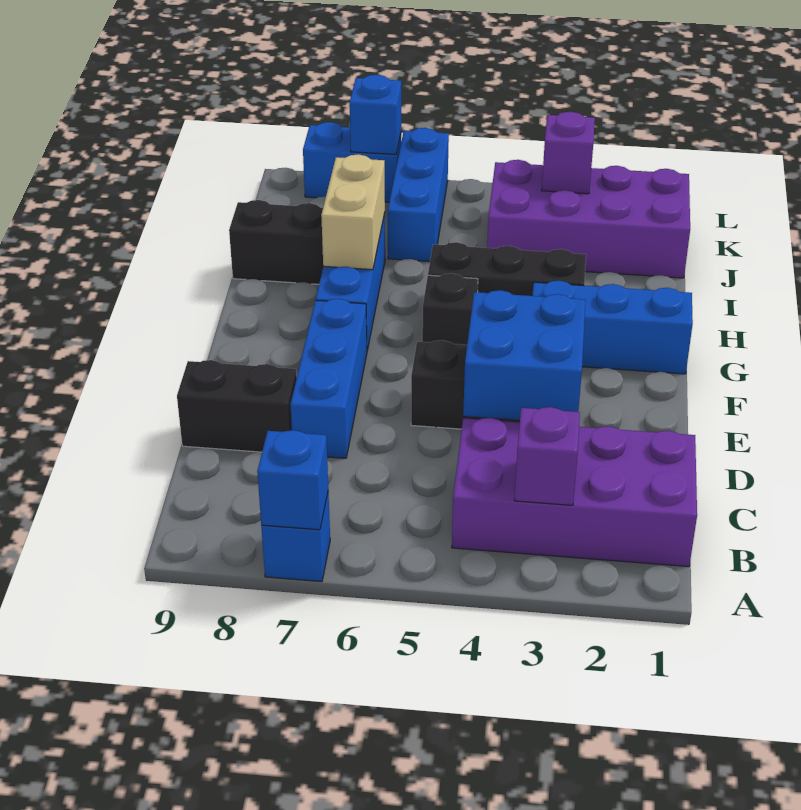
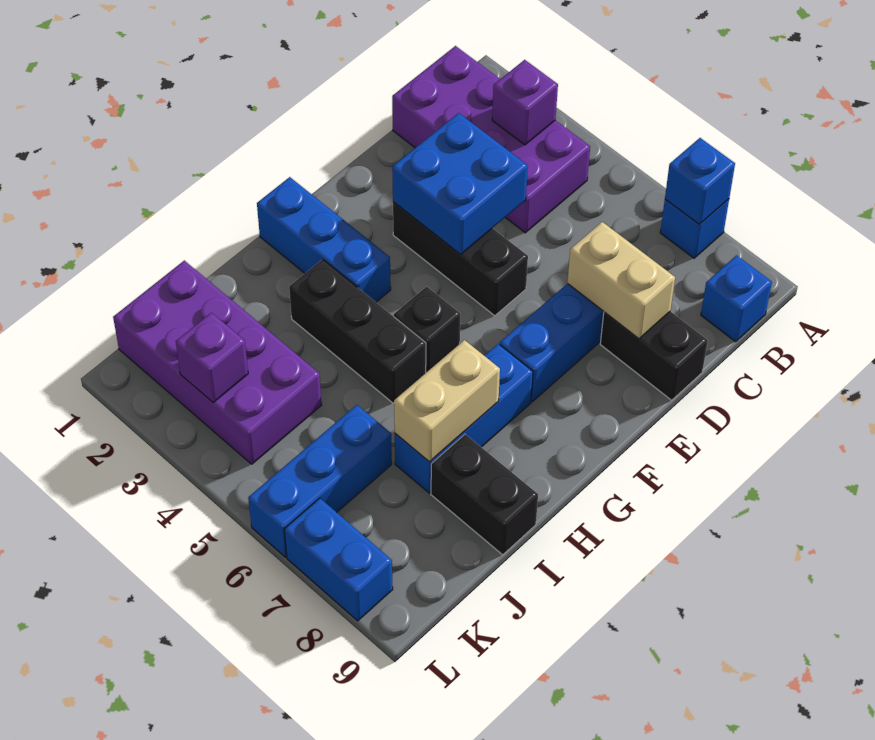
none -> tan brick D7:D8 level 2
blue brick L7 level 2 -> blue brick B9 level 1

